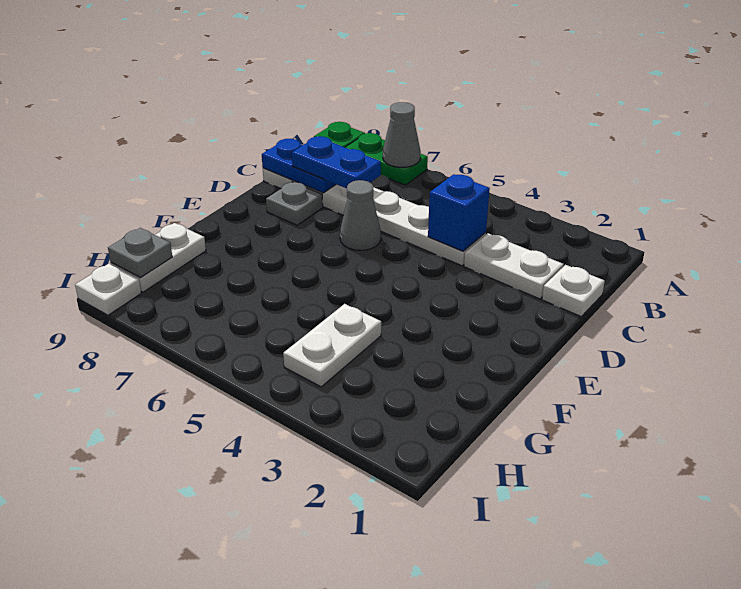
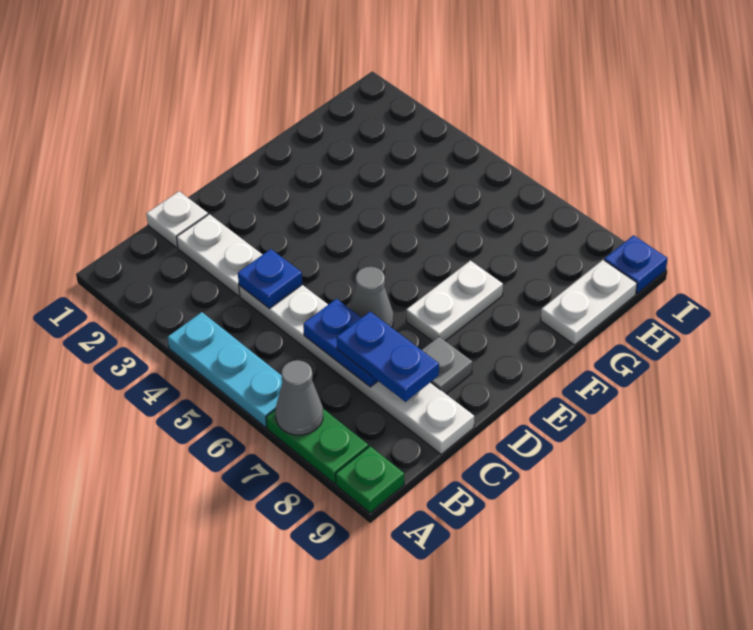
none -> cyan plate A4:A6 level 1
blue brick C4 level 2 -> blue plate C4 level 2
blue plate C8:C9 level 2 -> blue plate C6:C7 level 2
white plate G4:H4 level 1 -> white plate E7:F7 level 1
grey plate H9 level 2 -> none
white plate I9 level 1 -> blue plate I9 level 1

